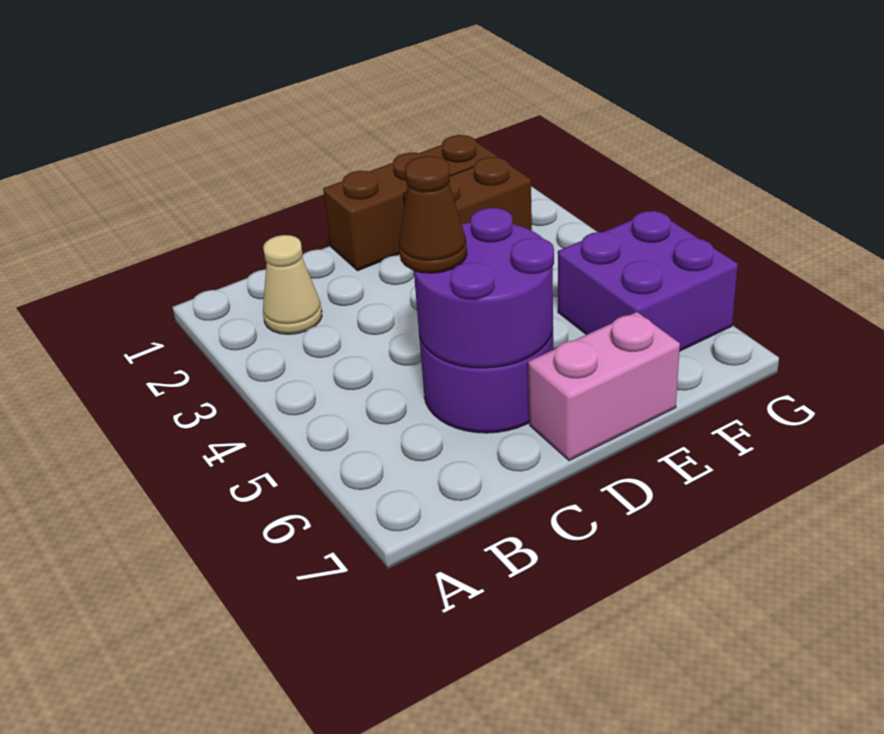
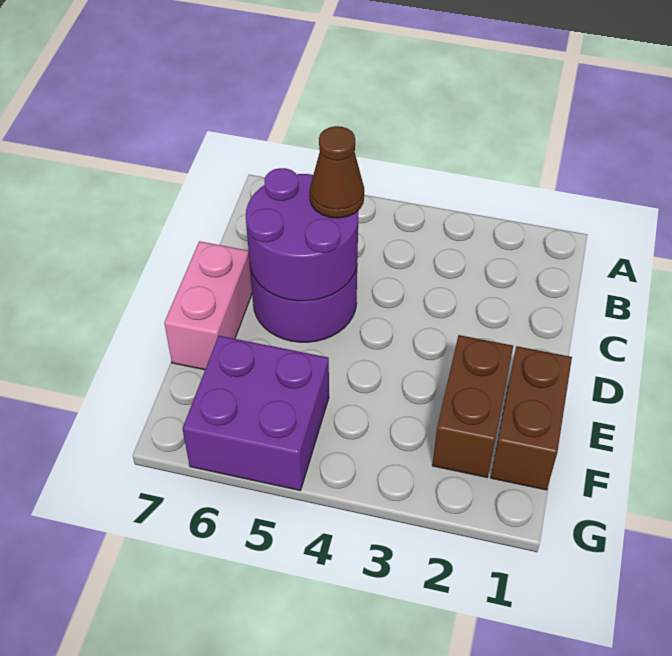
tan cone B2 level 1 -> none
brown brick D1:F1 level 1 -> brown brick E1:F1 level 1

